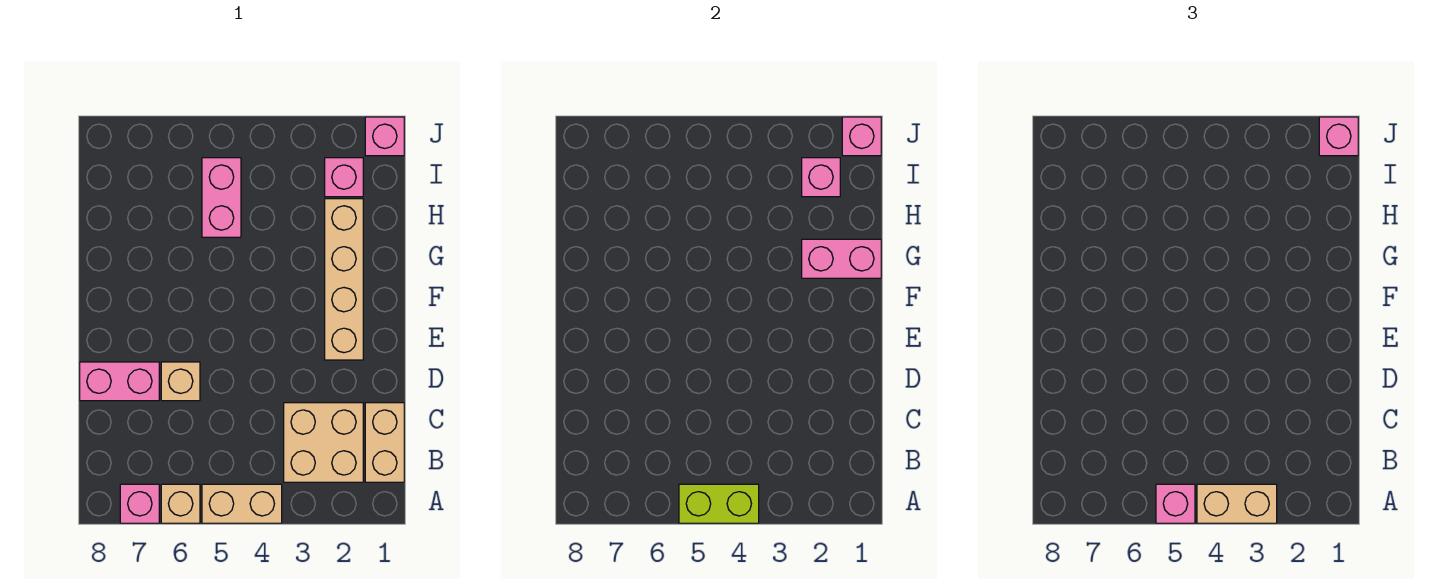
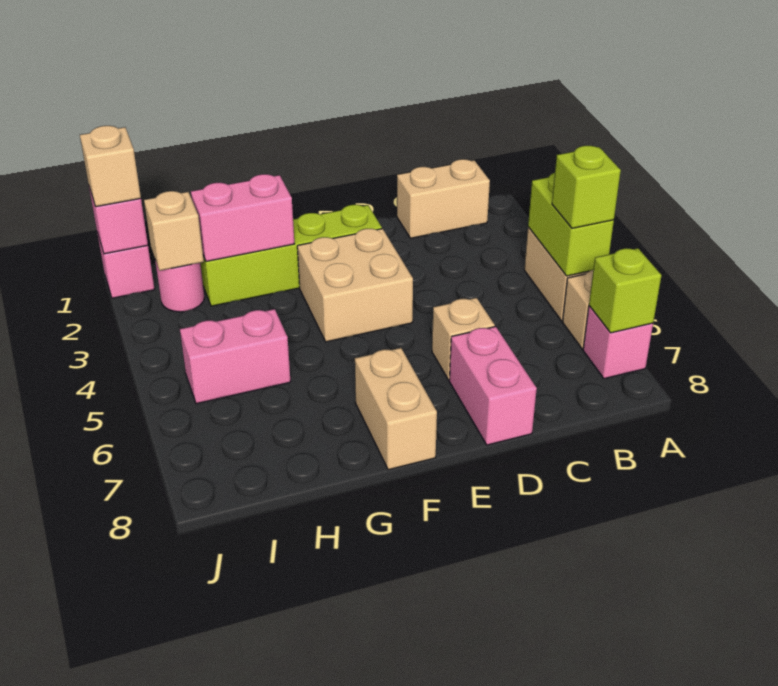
tan brick A3:A4 level 3 -> tan brick F7:F8 level 1
pink brick A5 level 3 -> lime brick A5 level 3
none -> lime brick A7 level 2
tan brick B2:C3 level 1 -> tan brick E3:F4 level 1
tan brick E2:H2 level 1 -> lime brick E2:H2 level 1
pink brick G1:G2 level 2 -> pink brick G2:H2 level 2
pink brick I2 level 1 -> pink round brick I2 level 1
pink brick I2 level 2 -> tan brick I2 level 2
pink brick J1 level 3 -> tan brick J1 level 3

